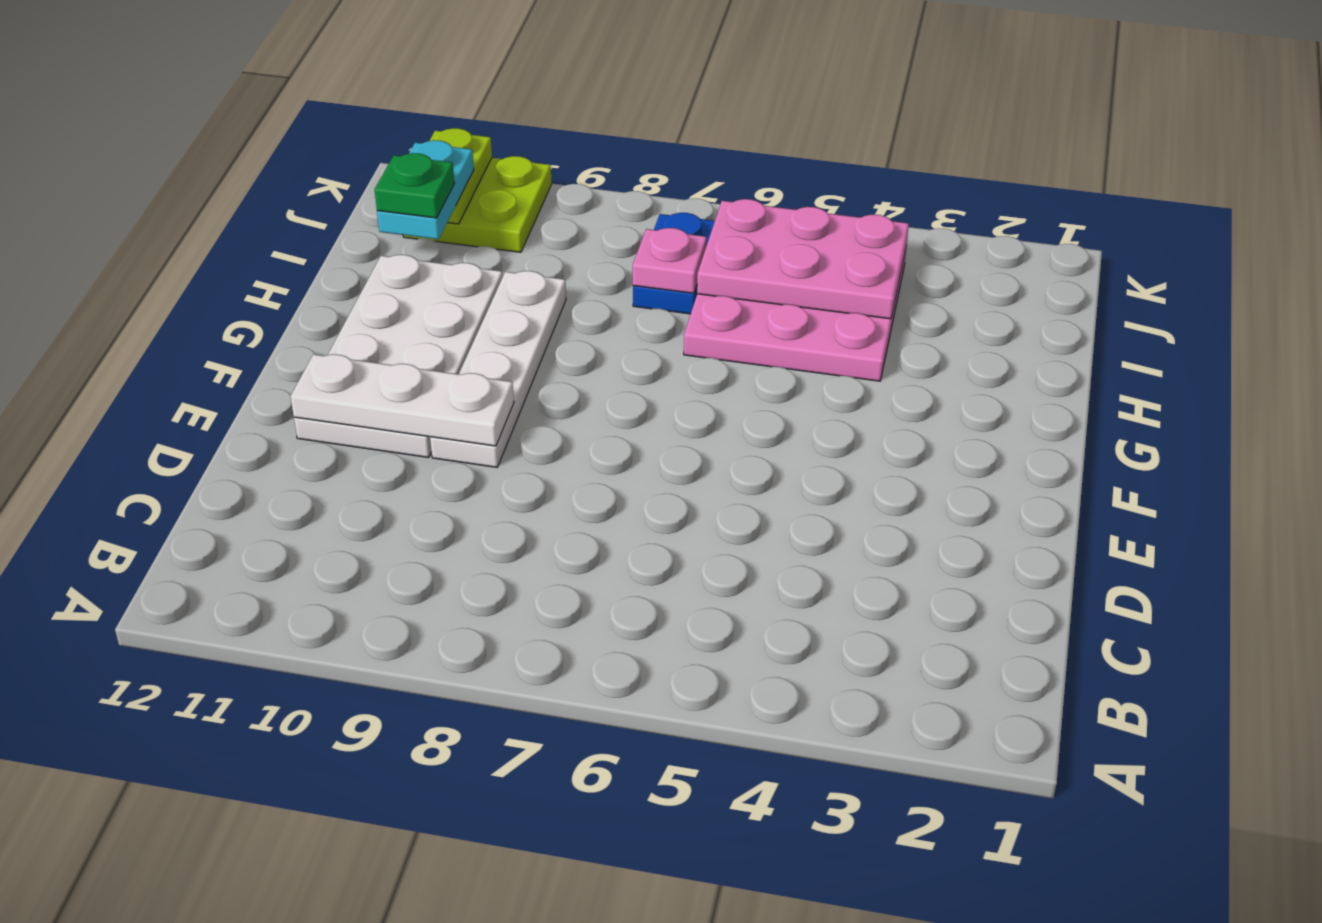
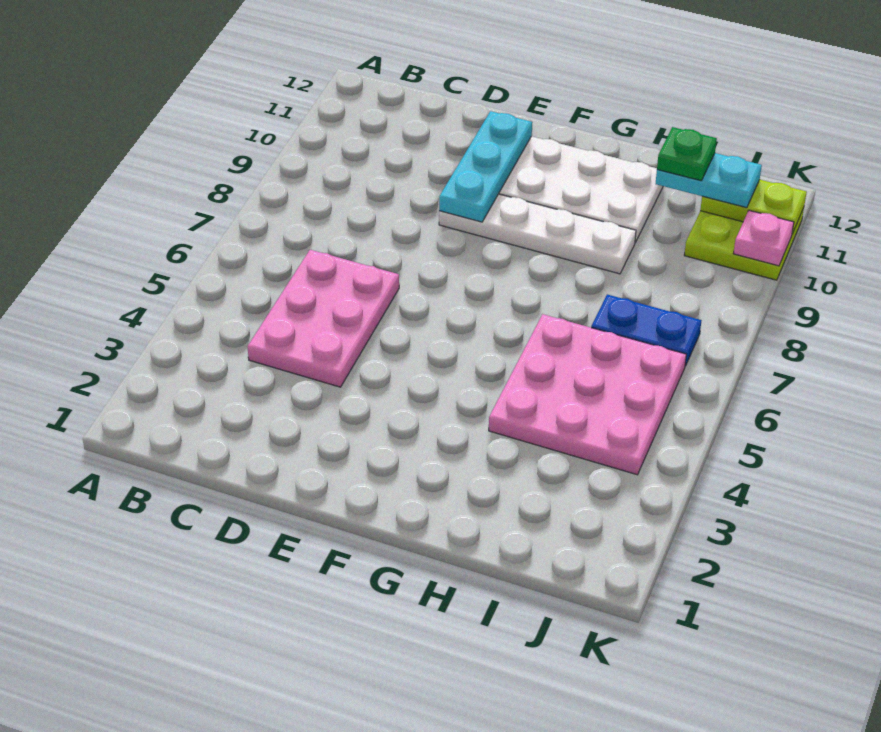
white plate E9:E11 level 2 -> cyan plate E9:E11 level 2
pink plate I4:J6 level 2 -> pink plate C4:D6 level 1
pink plate I7 level 2 -> pink plate K10 level 2

